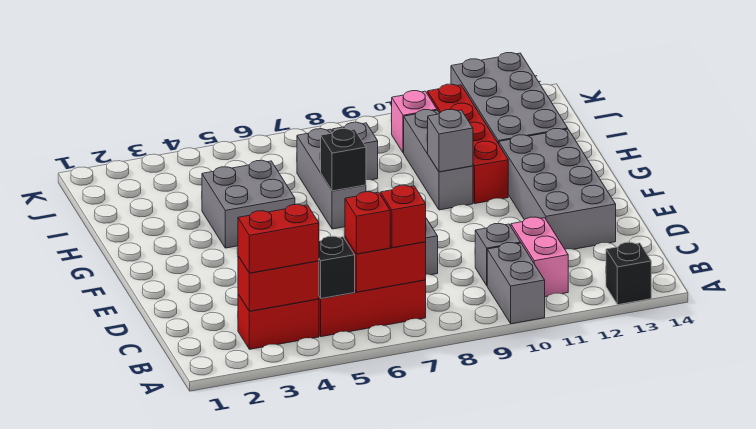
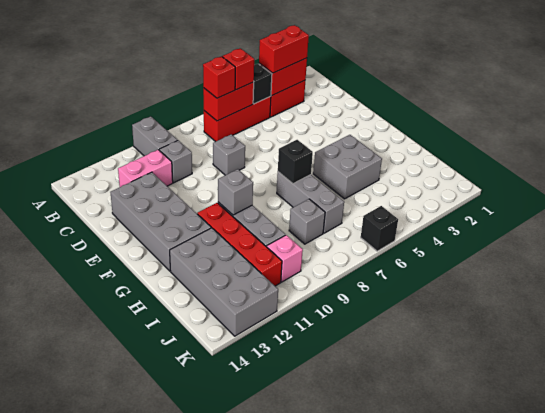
black brick A13 level 1 -> black brick K6 level 1
pink brick B11:C11 level 1 -> pink brick C11:C12 level 1

